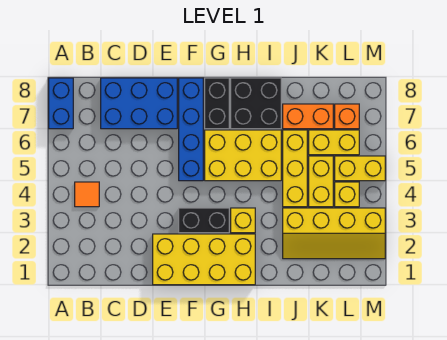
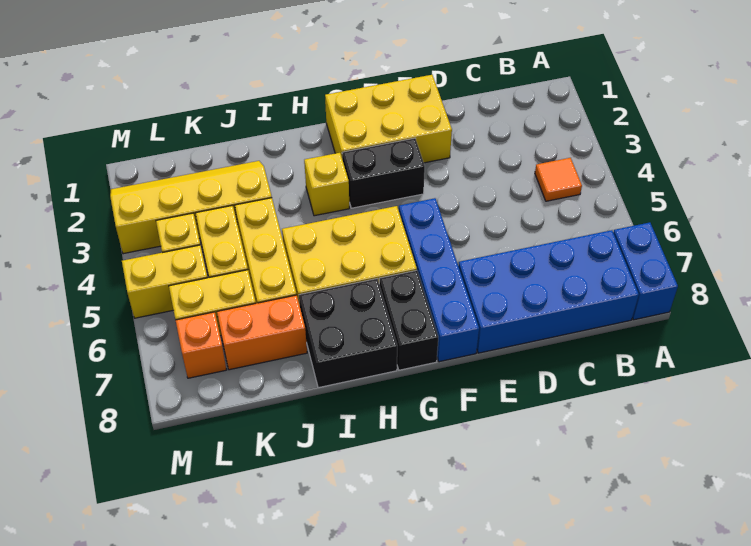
blue brick C7:E8 level 1 -> blue brick B7:E8 level 1
yellow brick E1:H2 level 1 -> yellow brick E1:G2 level 1

